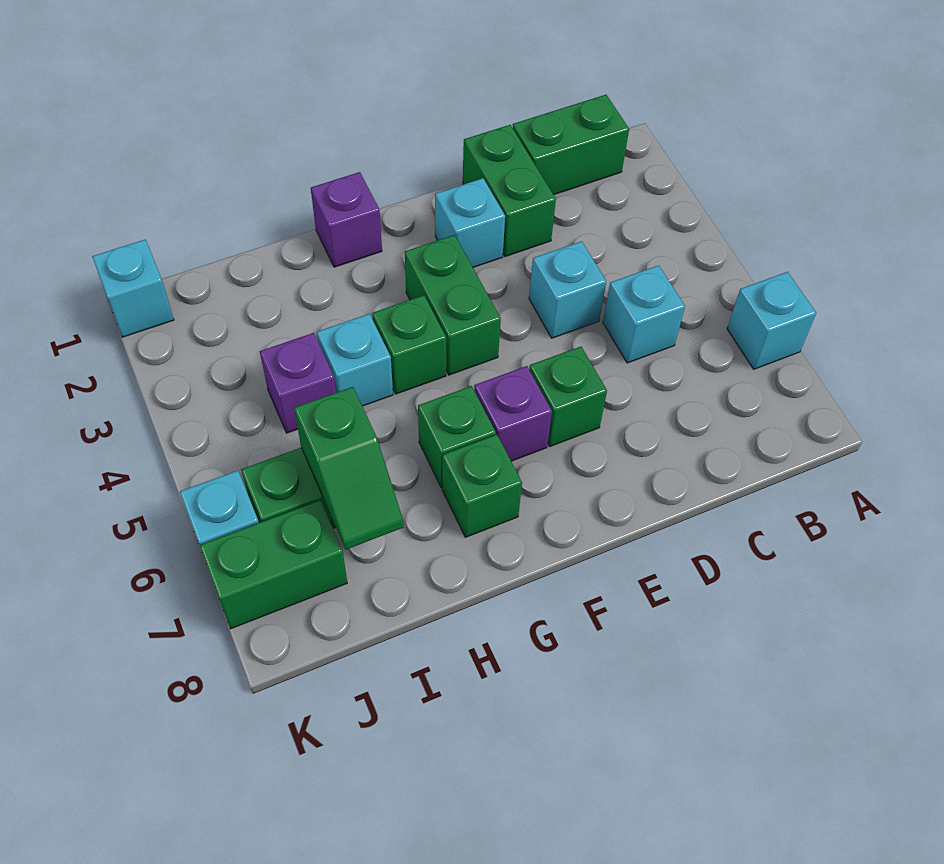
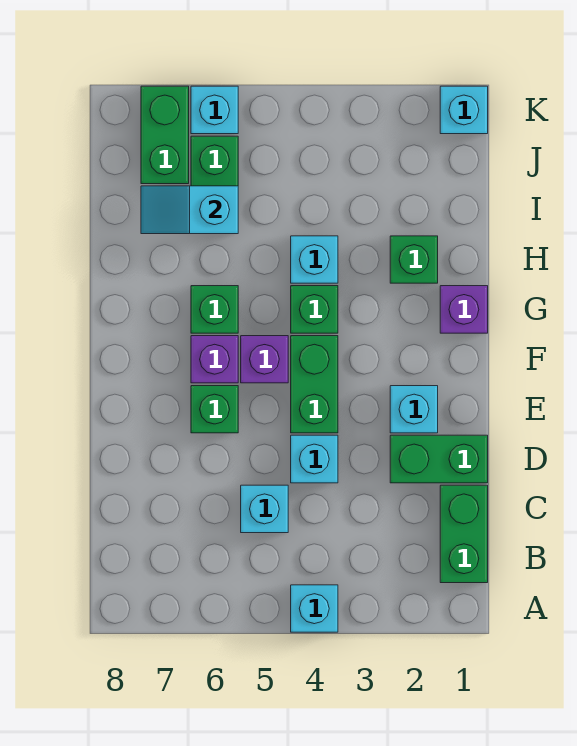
cyan brick A6 level 1 -> cyan brick A4 level 1
green brick F3:F4 level 1 -> green brick E4:F4 level 1
green brick G7 level 1 -> green brick H2 level 1
purple brick I4 level 1 -> purple brick F5 level 1
green slope I6:I7 level 2 top 6 -> cyan slope I6:I7 level 2 top 6

